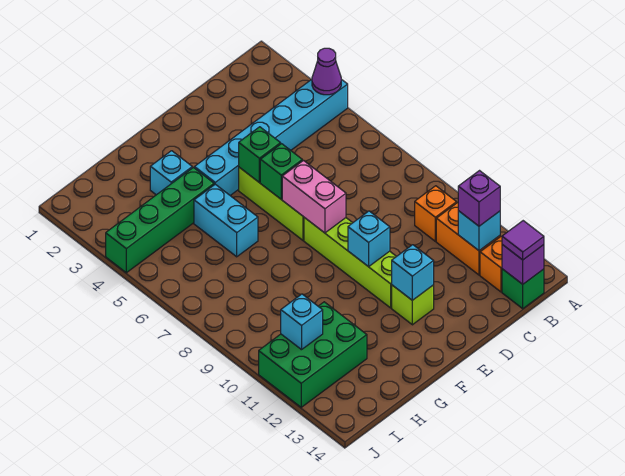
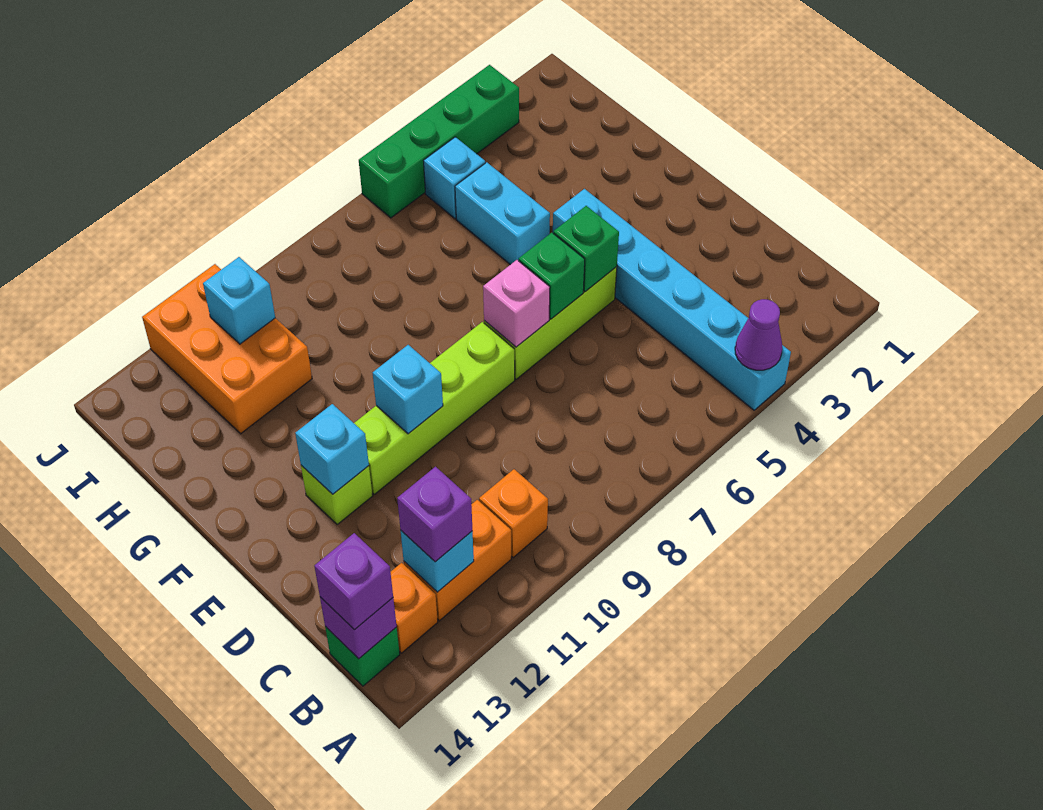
purple tile B14 level 3 -> purple brick B14 level 3
pink brick E7:E8 level 2 -> pink brick E7 level 2
cyan brick G3 level 1 -> cyan brick I5 level 1
green brick G4:J4 level 1 -> green brick J3:J6 level 1
cyan brick G5:G6 level 1 -> cyan brick G5:H5 level 1
green brick H11:J12 level 1 -> orange brick H11:J12 level 1

